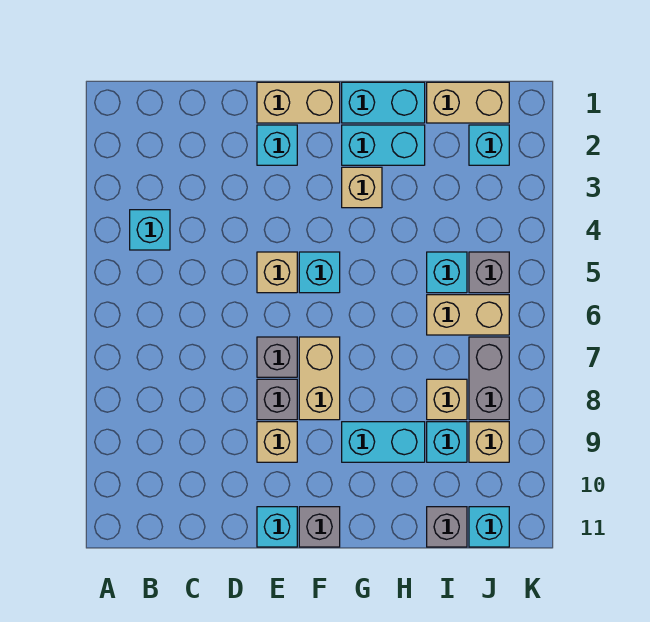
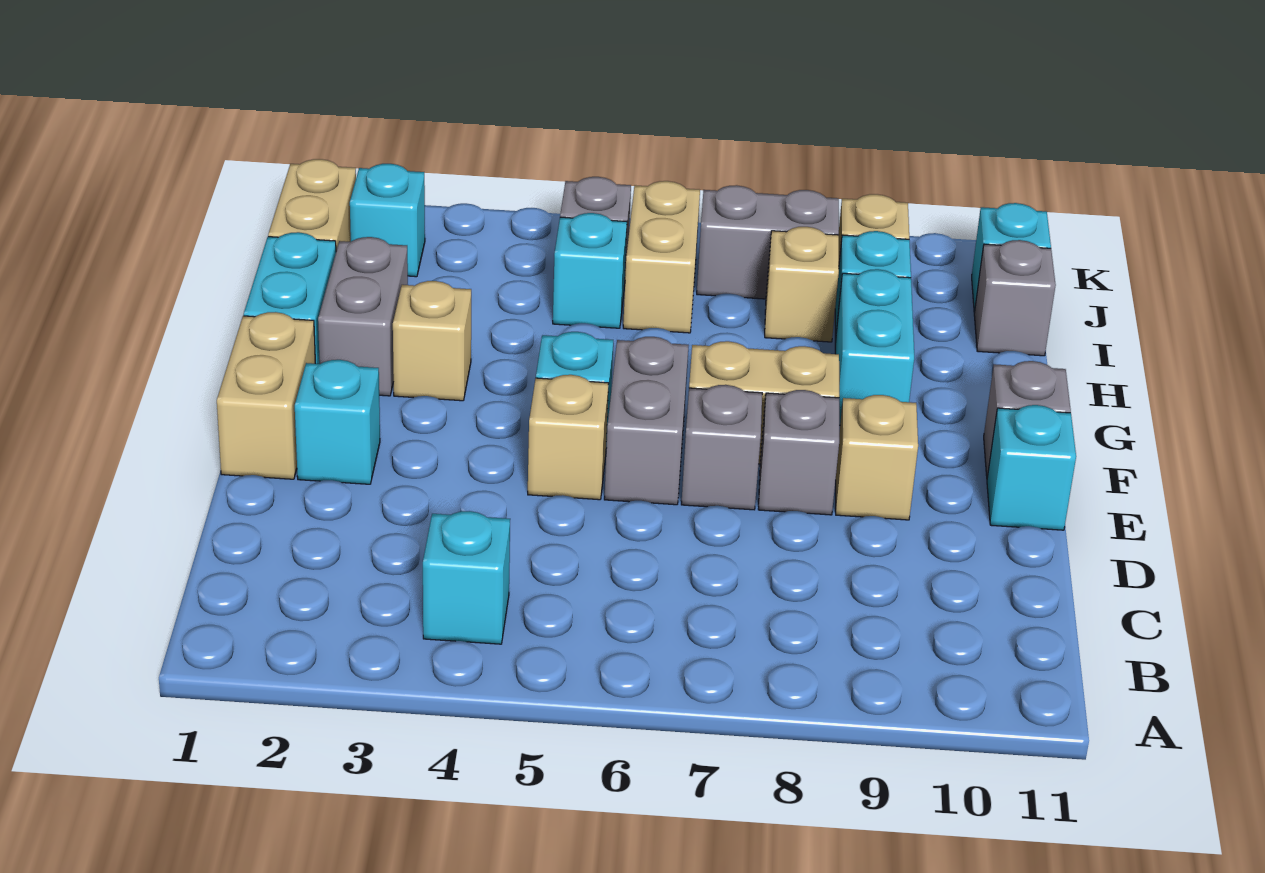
none -> grey brick E6:F6 level 1
cyan brick G2:H2 level 1 -> grey brick G2:H2 level 1

